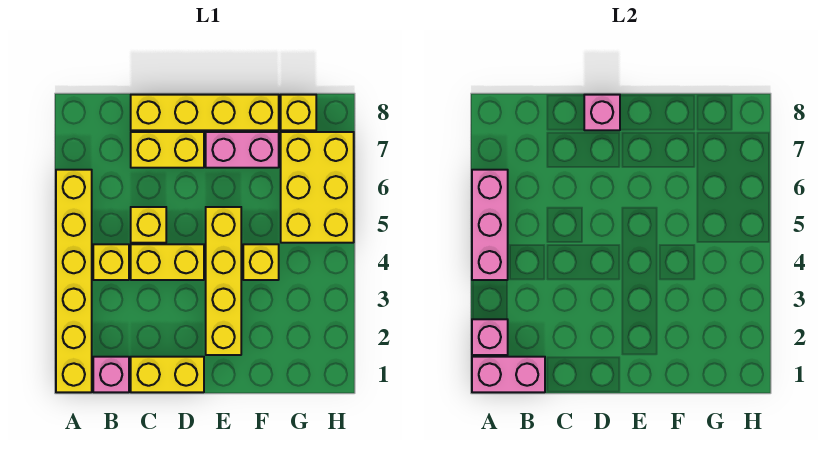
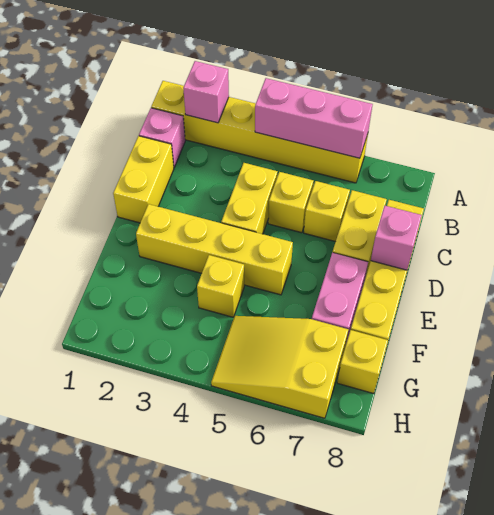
pink brick A1:B1 level 2 -> none
yellow brick B4 level 1 -> yellow brick C6 level 1
yellow brick G5:H7 level 1 -> yellow slope G5:H7 level 1 top 7

